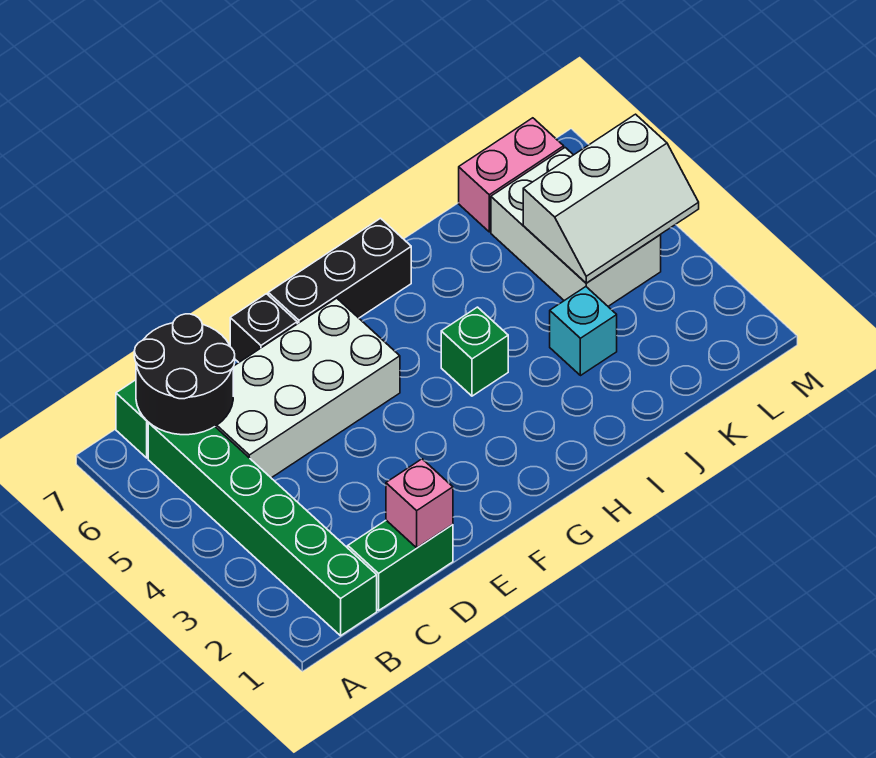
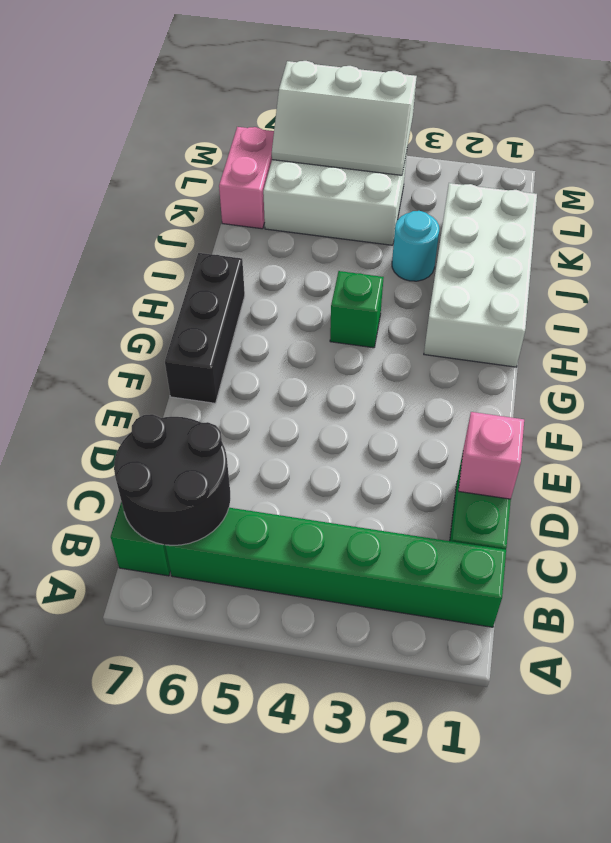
white brick C5:F6 level 1 -> white brick H1:K2 level 1
black brick E7 level 1 -> none
cyan brick J3 level 1 -> cyan round brick J3 level 1
white slope K4:M5 level 2 top 5 -> white slope L4:M6 level 2 top M

